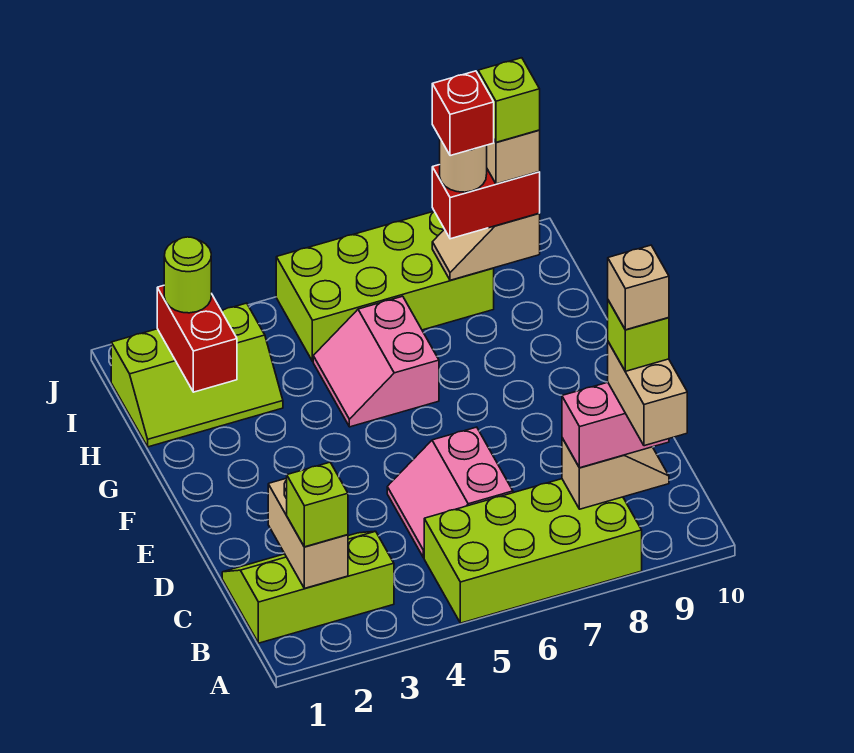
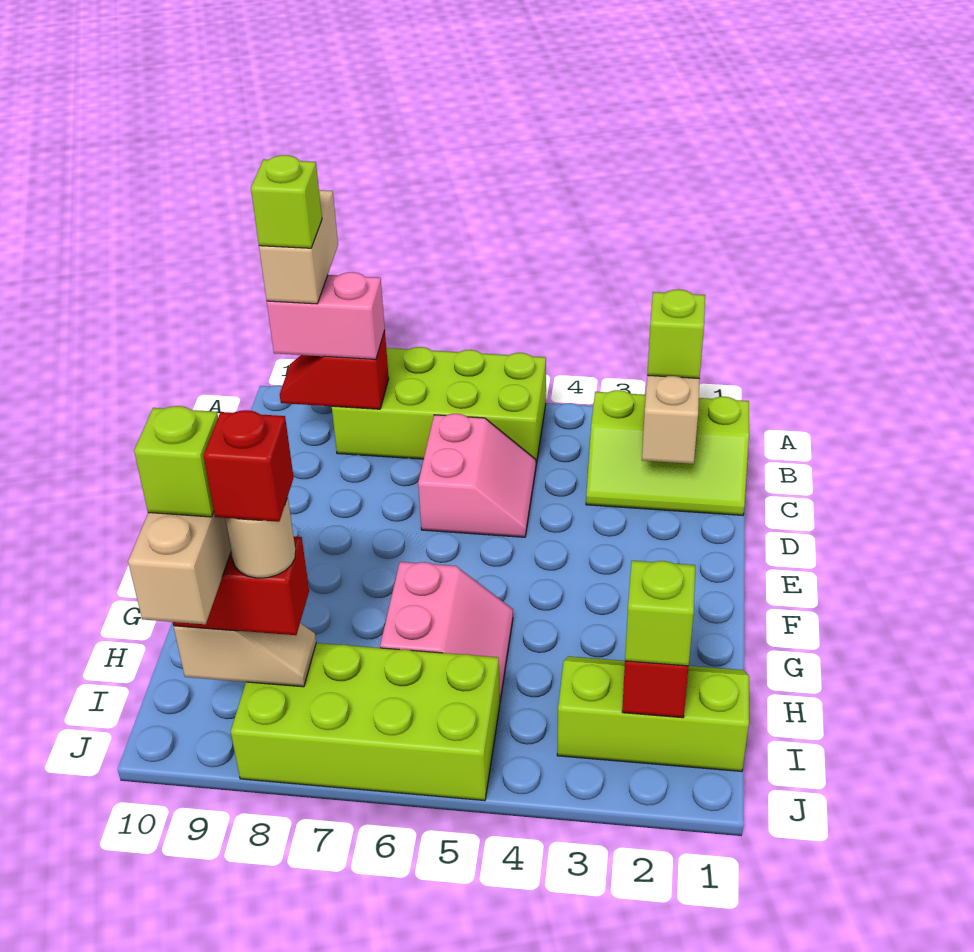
tan slope B8:B9 level 2 top 8 -> red slope B8:B9 level 2 top 8
tan brick B9 level 6 -> none
lime round brick I2 level 3 -> lime brick I2 level 3

